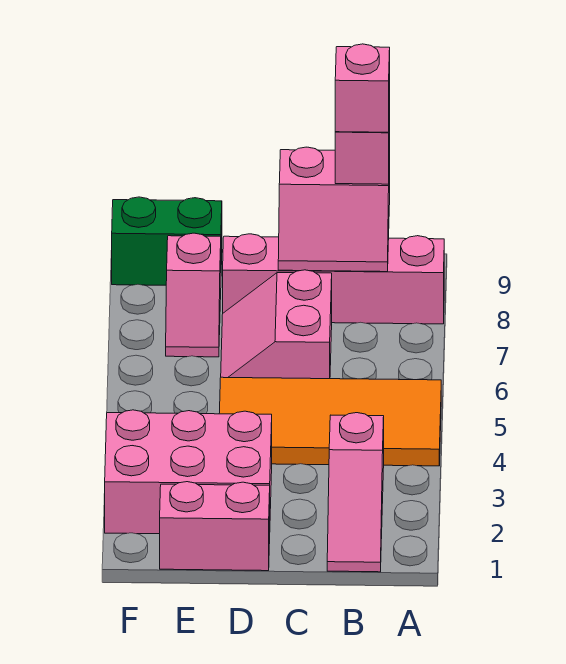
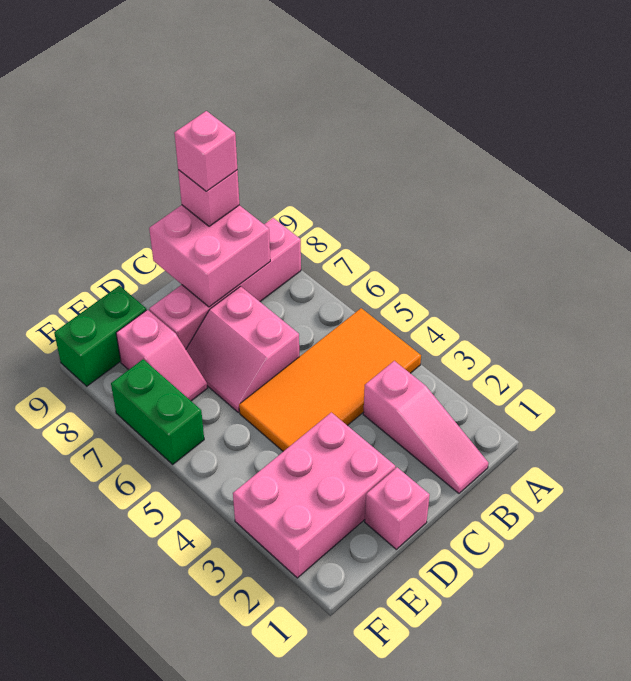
pink slope B8:C9 level 2 top 9 -> pink brick B8:C9 level 2
pink brick D1:E1 level 1 -> pink brick D1 level 1
none -> green brick F6:F7 level 1

